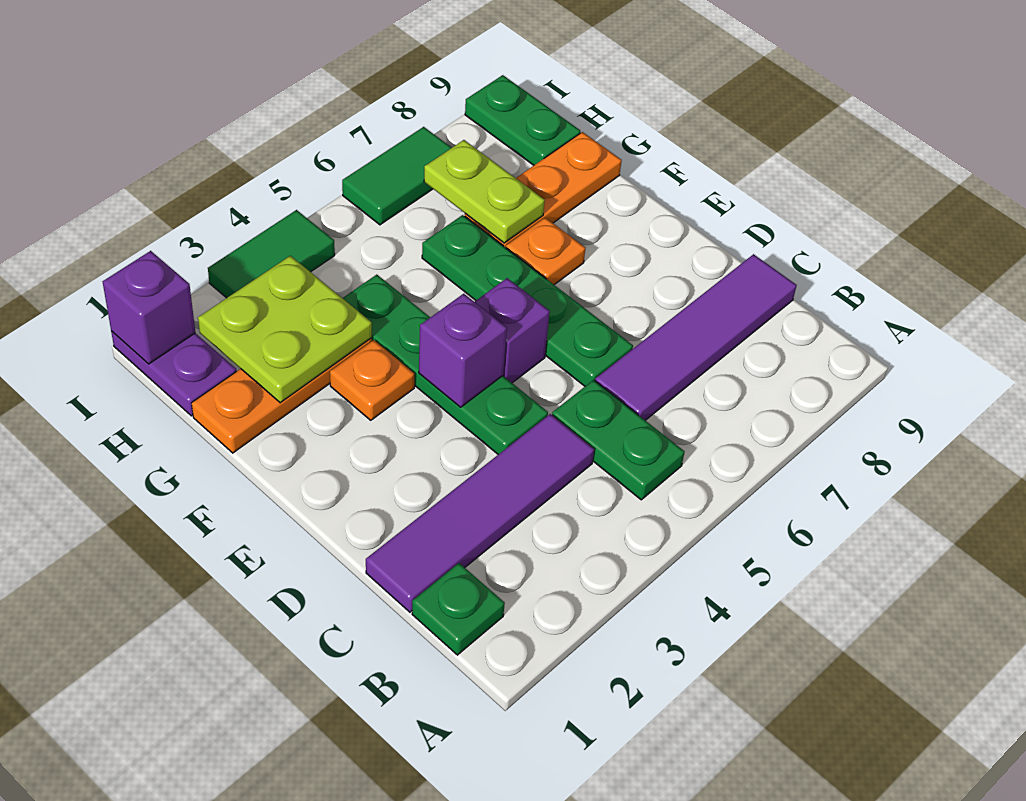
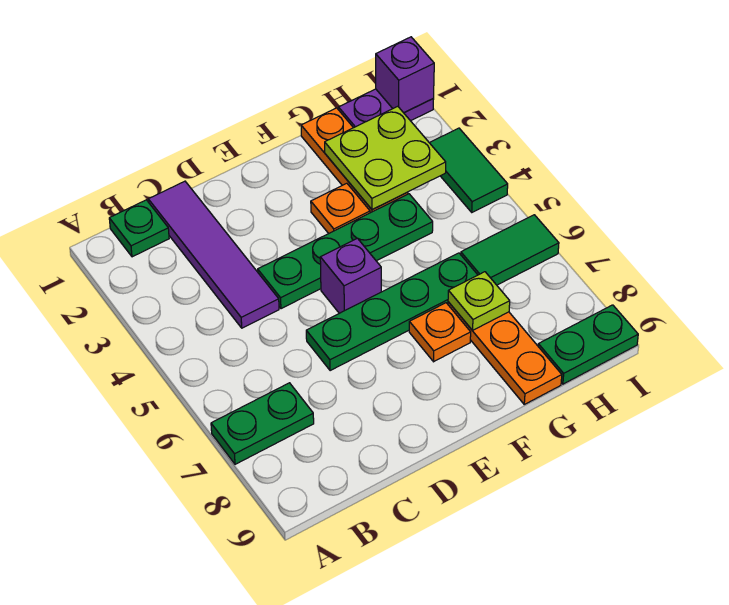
green plate B5:C5 level 1 -> green plate A7:B7 level 1
purple tile C6:C9 level 1 -> none
purple brick E4 level 2 -> none
lime plate G7:H7 level 2 -> lime plate G7 level 2
green tile I6:I7 level 1 -> green tile H6:I6 level 1

